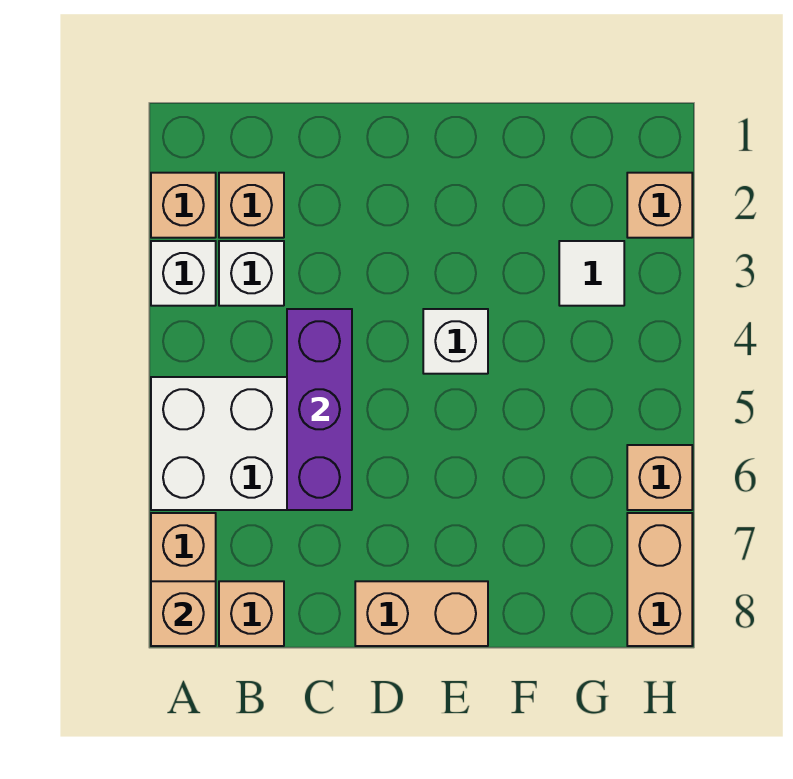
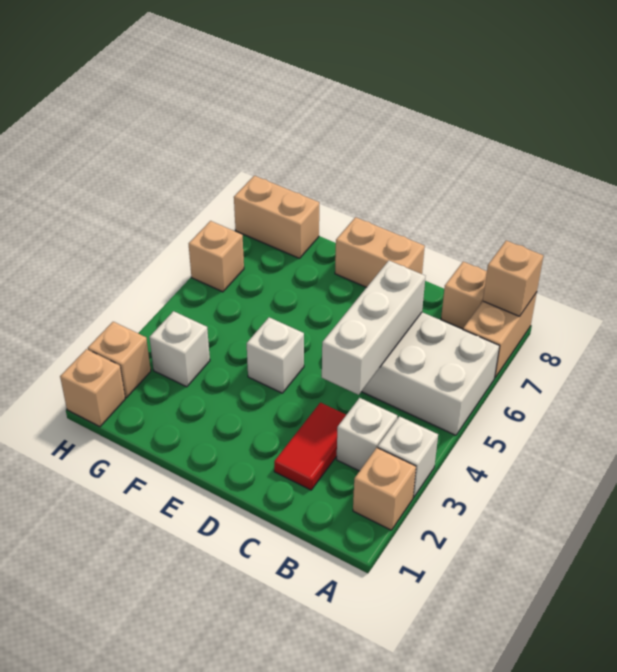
tan brick B2 level 1 -> tan brick H1 level 1
none -> red tile C2:C3 level 1
purple brick C4:C6 level 2 -> white brick C4:C6 level 2
white tile G3 level 1 -> white brick G3 level 1
tan brick H7:H8 level 1 -> tan brick G8:H8 level 1

